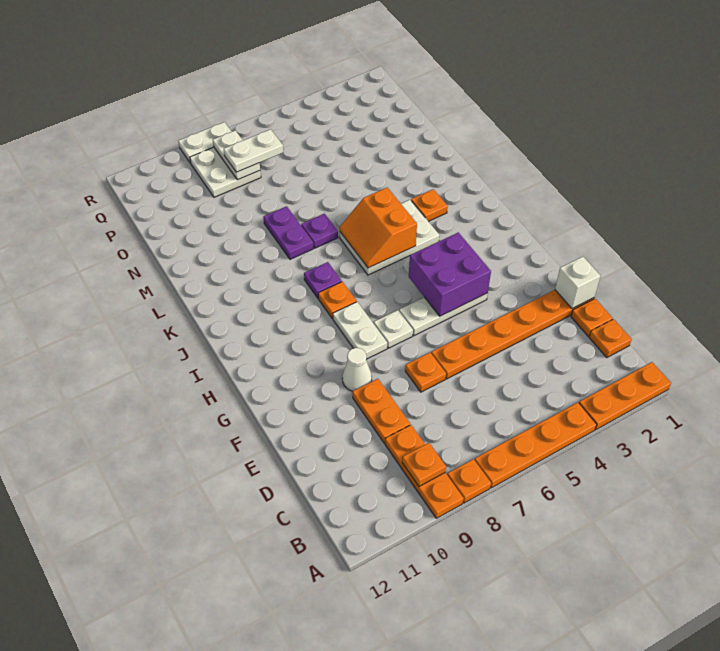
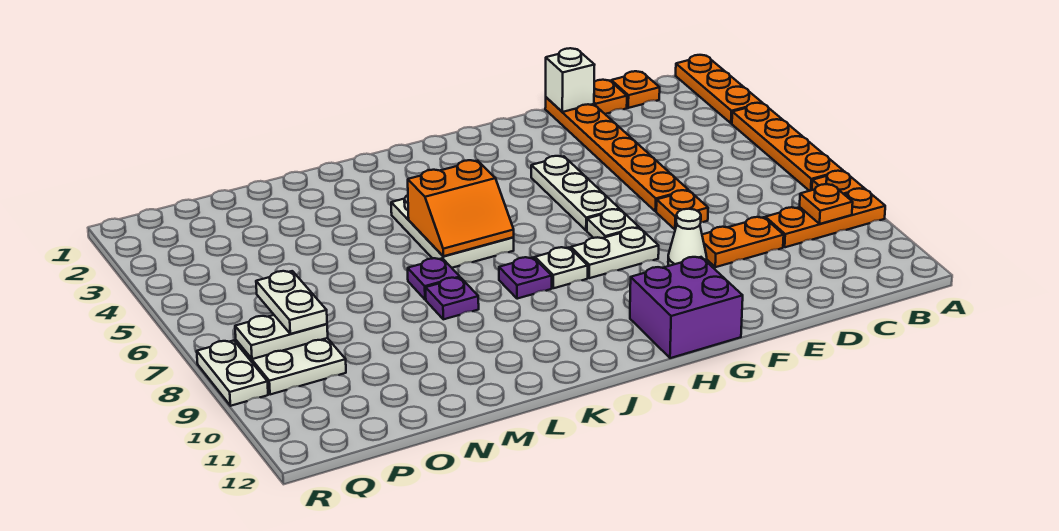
purple brick G4:H5 level 2 -> purple brick G11:H12 level 1
orange plate I8 level 1 -> white plate I8 level 1
orange plate K3 level 1 -> none
purple plate L8:M8 level 1 -> purple plate L8 level 1

